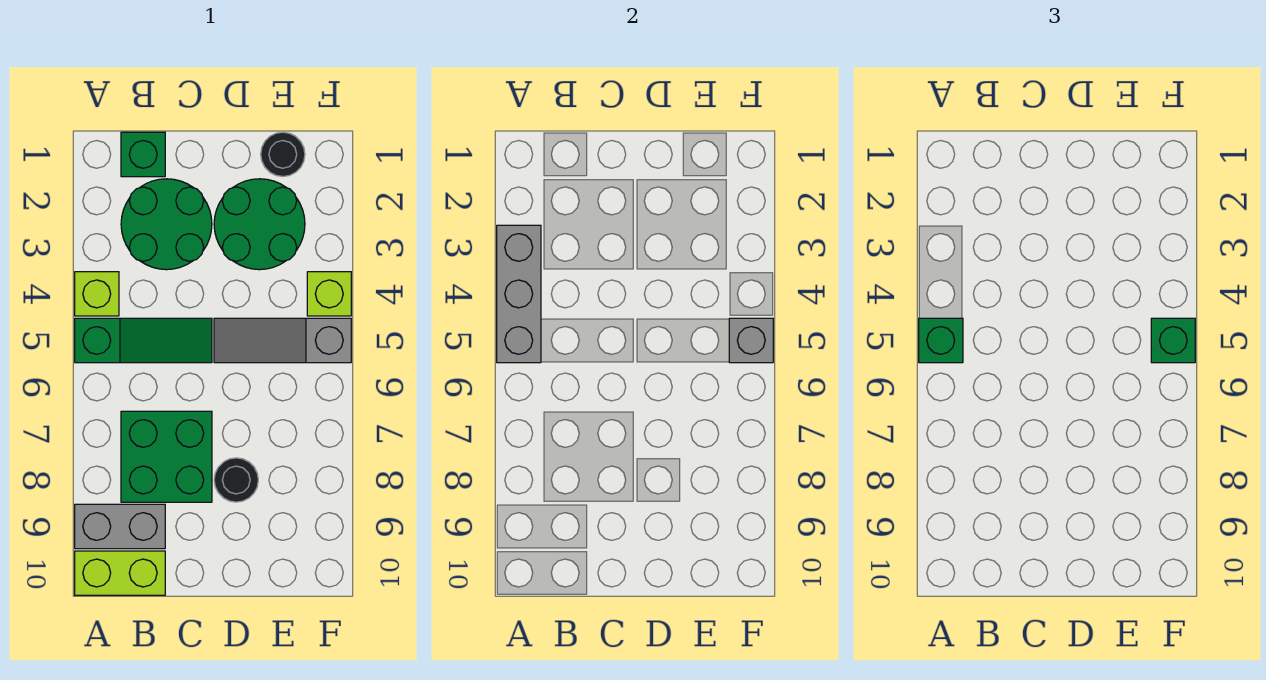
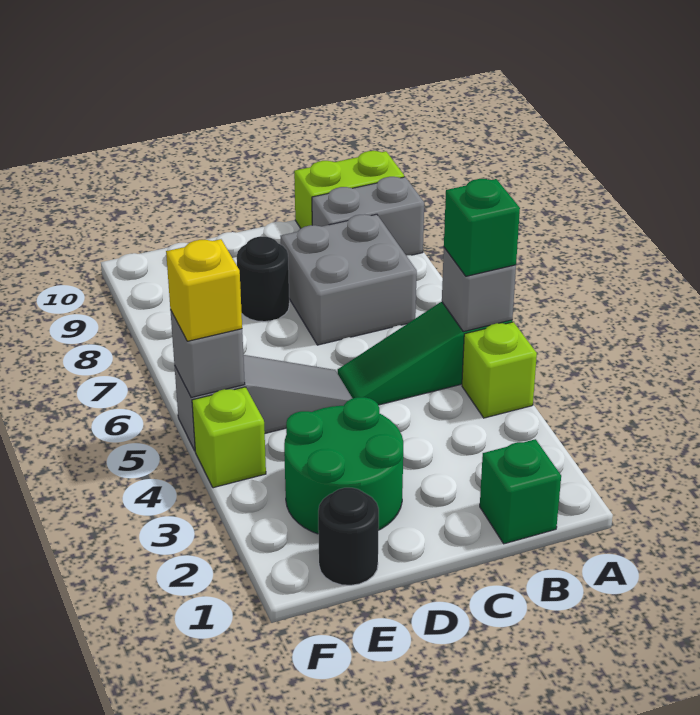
grey brick A3:A5 level 2 -> grey brick A5 level 2
green round brick B2:C3 level 1 -> none
green brick B7:C8 level 1 -> grey brick B7:C8 level 1
green brick F5 level 3 -> yellow brick F5 level 3

